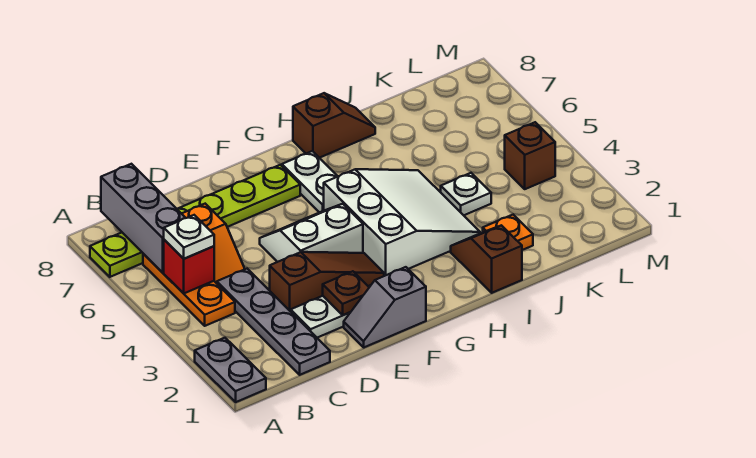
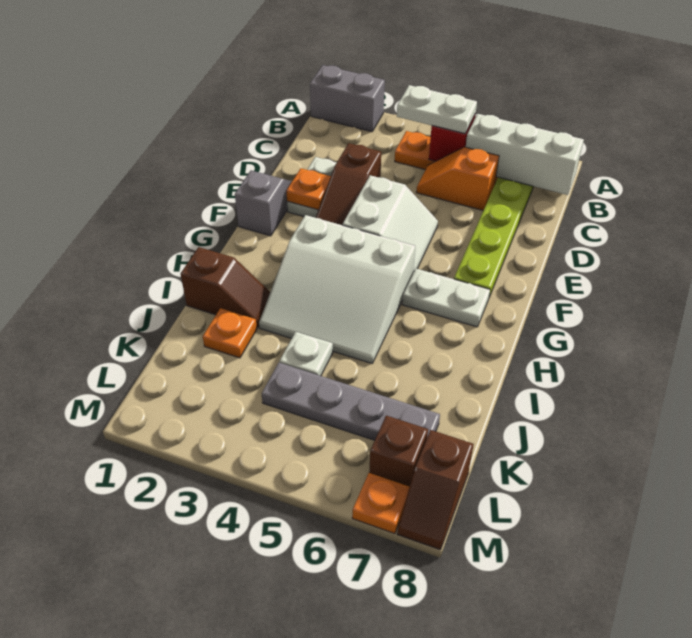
grey plate A1:A2 level 1 -> grey brick A1:A2 level 1
white plate B5 level 3 -> white plate B4:B5 level 3
grey brick B6:B8 level 2 -> white brick B6:B8 level 2
grey plate C1:C4 level 1 -> grey plate K4:K7 level 1
brown plate E2 level 2 -> orange plate E2 level 2
brown slope H8:I8 level 1 top H -> brown slope L8:M8 level 1 top L
brown brick L4 level 1 -> brown brick L7 level 1
none -> orange plate M7 level 1

